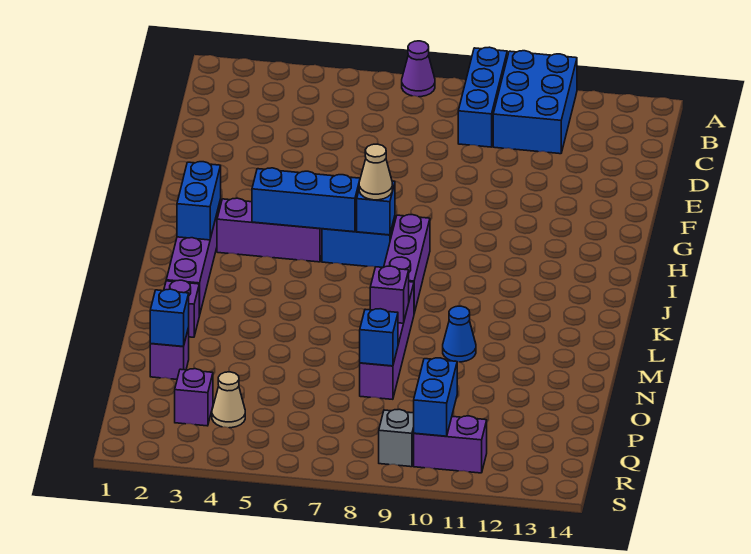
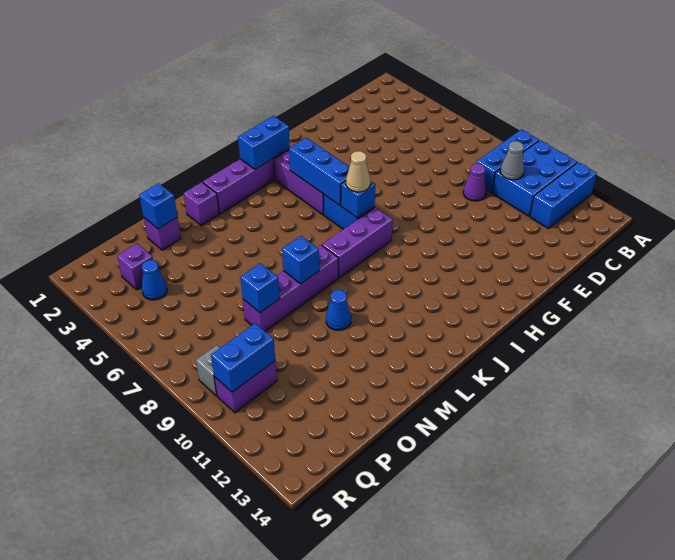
purple cone A7 level 1 -> purple cone D9 level 1
none -> blue brick A12:C12 level 1
none -> grey cone C10 level 2
purple brick M8 level 2 -> blue brick M8 level 2
tan cone Q4 level 1 -> blue cone Q4 level 1
purple brick R10:R11 level 1 -> purple brick Q10:R10 level 1

